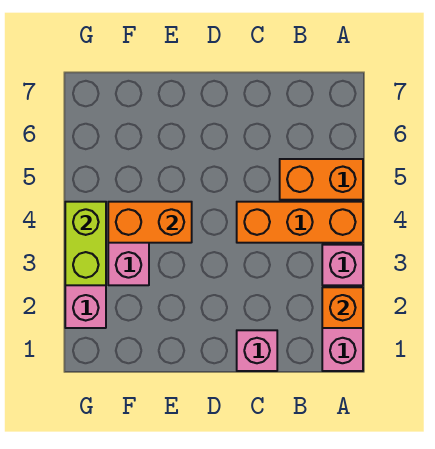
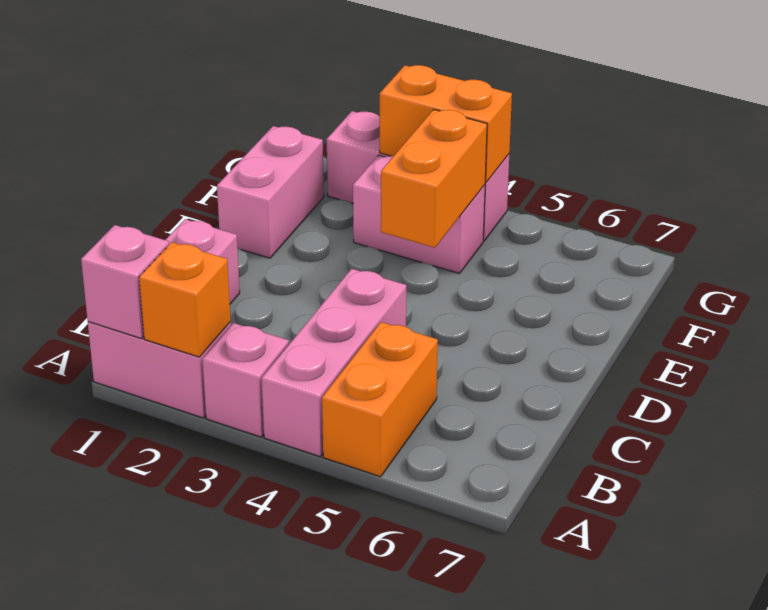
none -> pink brick A1 level 2
orange brick A4:C4 level 1 -> pink brick A4:C4 level 1
none -> pink brick E1:F1 level 1
lime brick G3:G4 level 2 -> orange brick G3:G4 level 2

